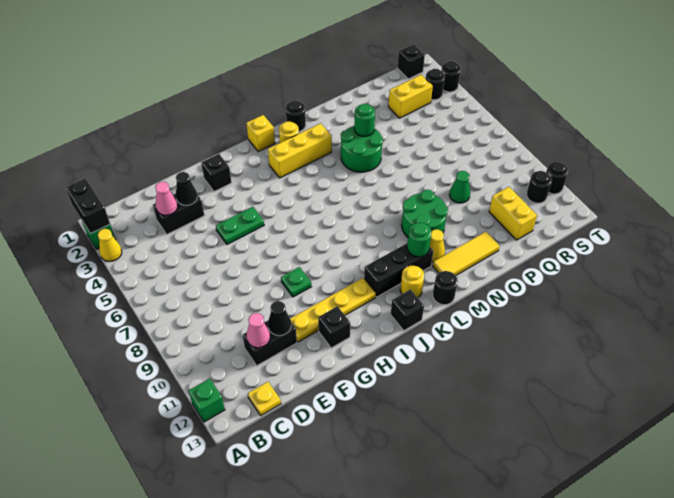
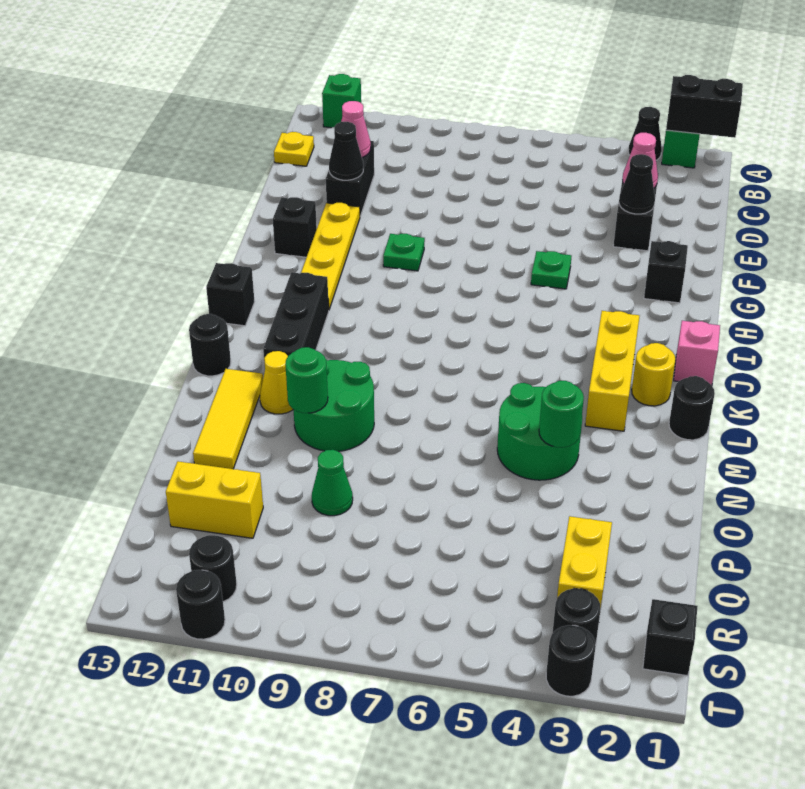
yellow cone A3 level 1 -> black cone A3 level 1
green plate F5:G5 level 1 -> green plate G5 level 1
yellow brick J1 level 1 -> pink brick J1 level 1
yellow round brick K12 level 1 -> none
green round brick L11 level 2 -> green round brick N10 level 2

